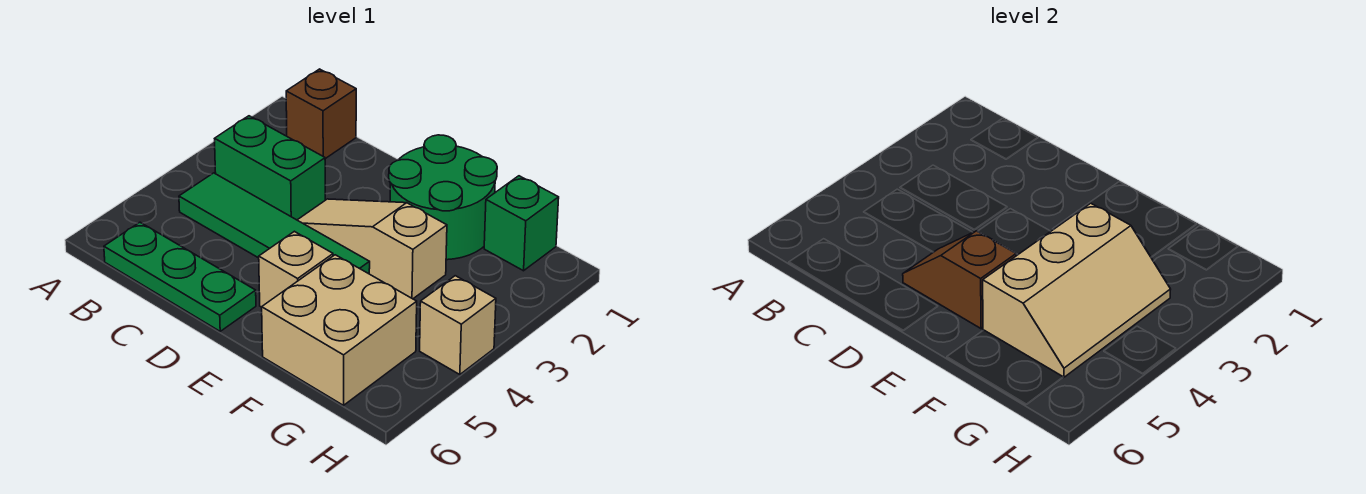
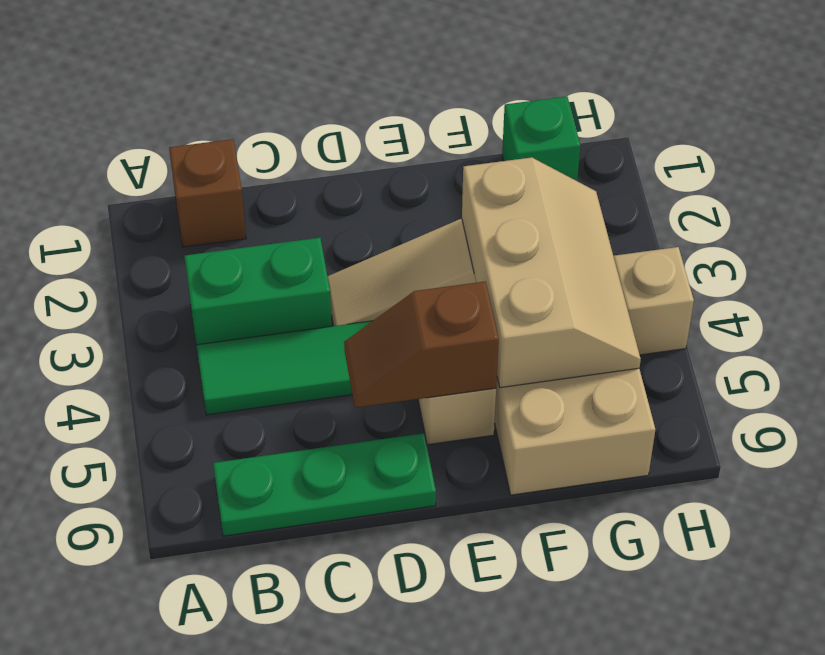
green round brick E1:F2 level 1 -> none

